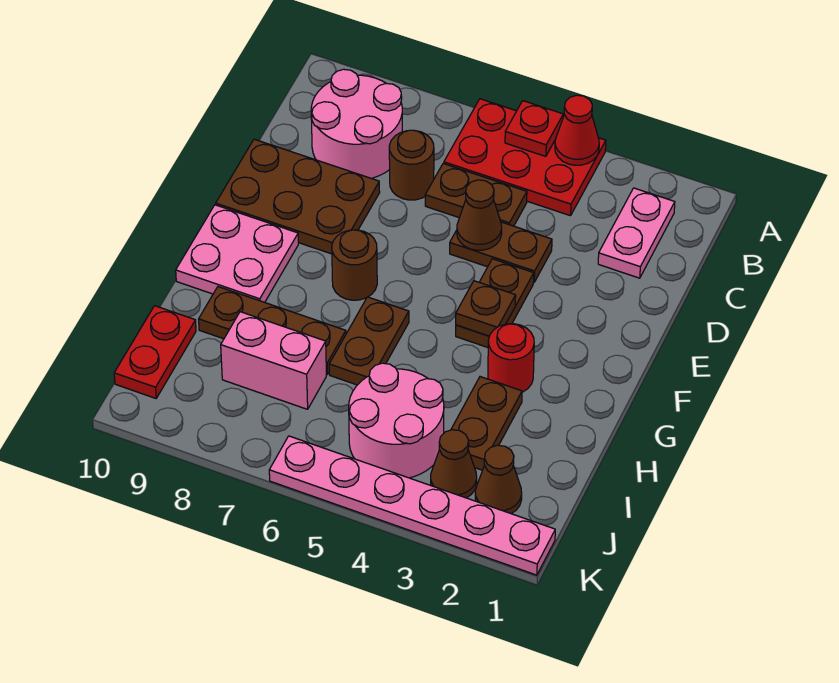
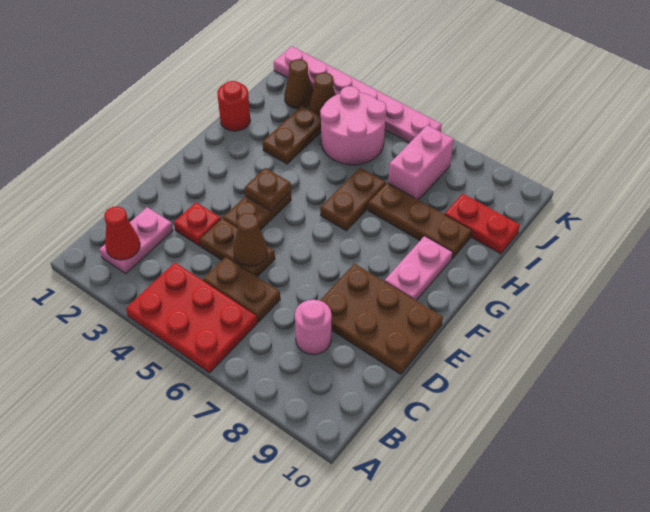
red cone A4 level 2 -> red cone B2 level 2
red plate A5 level 2 -> red plate D3 level 1
pink round brick B8:C9 level 1 -> pink round brick C8 level 1
brown round brick C7 level 1 -> none
brown round brick F7 level 1 -> none
pink plate F9:G10 level 1 -> pink plate F9:G9 level 1
red round brick G3 level 1 -> red round brick H1 level 1
pink brick I7:I8 level 1 -> pink brick I7:J7 level 1
red plate I10:J10 level 1 -> red plate I9:I10 level 1

